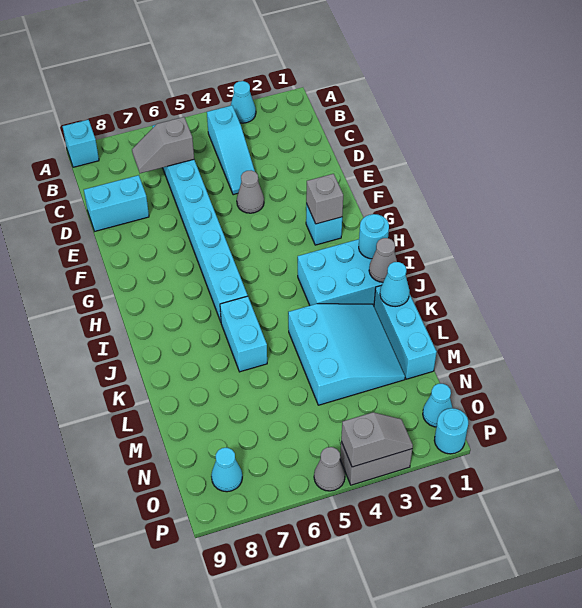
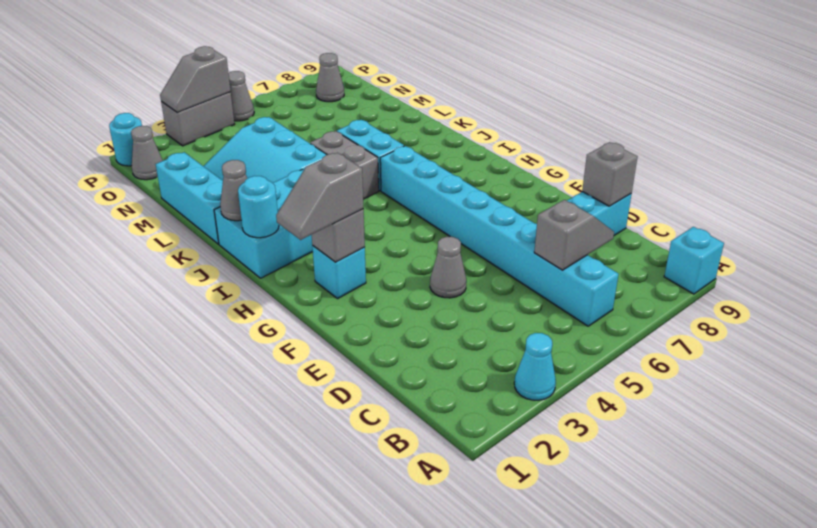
cyan slope B4:D4 level 1 top B -> none
none -> grey brick D9 level 2
none -> grey slope G1:G2 level 3 top 2
none -> grey brick J5:K5 level 1
cyan cone K1 level 2 -> none
cyan cone O1 level 1 -> grey cone O1 level 1
cyan cone O8 level 1 -> grey cone O8 level 1

